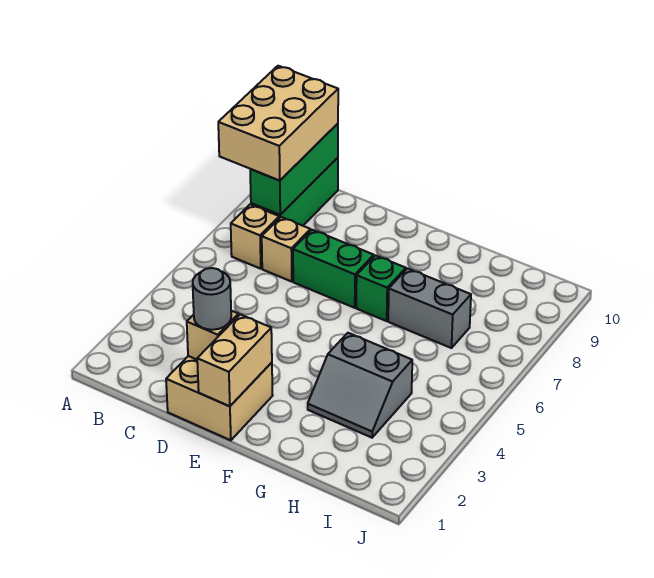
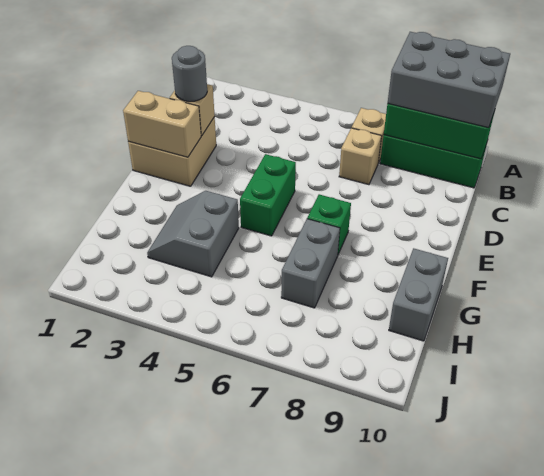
tan brick A8:B10 level 3 -> grey brick A8:B10 level 3
green brick D7:E7 level 1 -> green brick E5:F5 level 1
none -> grey brick G10:H10 level 1

